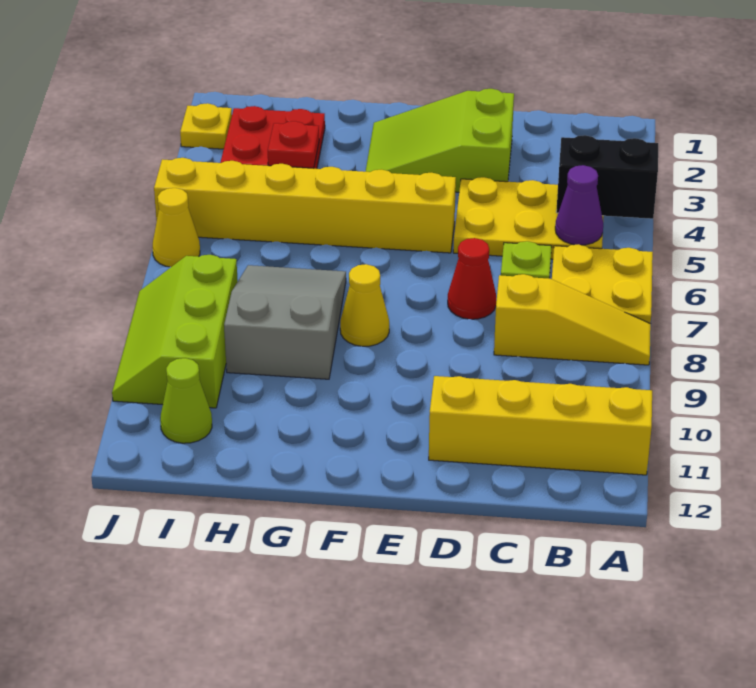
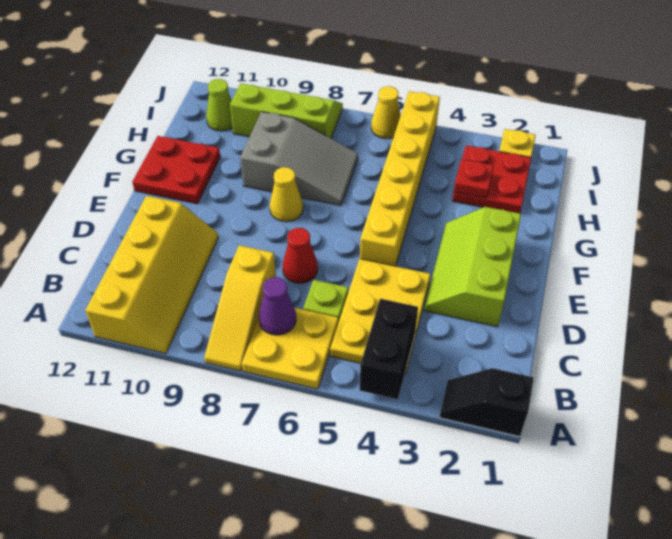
none -> black slope A1:A2 level 1 top 1
purple cone B5 level 2 -> purple cone B7 level 2
lime slope D2:F3 level 1 top D -> lime slope D2:F3 level 1 top 2
none -> red plate F11:G12 level 1

